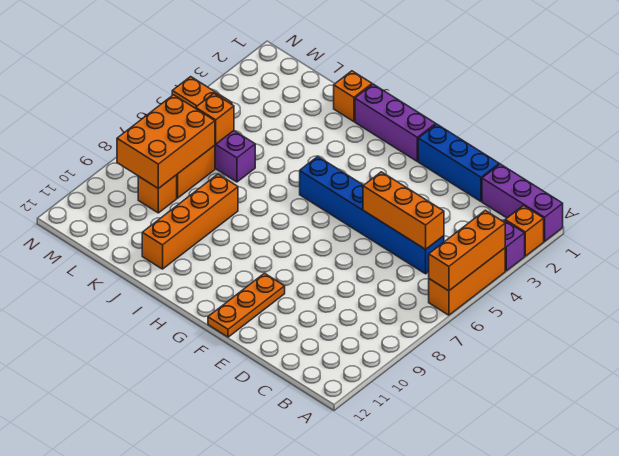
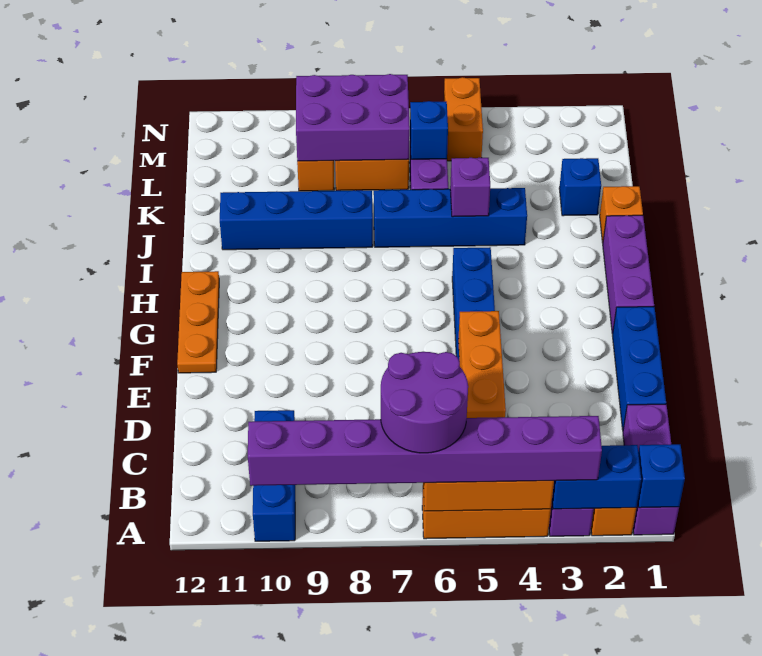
none -> blue brick A1 level 2
none -> blue brick A2:A3 level 2
none -> purple brick A3:A10 level 3
none -> purple round brick A6:B7 level 4
none -> blue brick A10:C10 level 1
orange plate F10:F12 level 1 -> orange plate F12:H12 level 1
none -> blue brick J4:J7 level 1
none -> purple brick J5 level 2
orange brick J8:J11 level 1 -> blue brick J8:J11 level 1
none -> blue brick K2 level 1
orange brick L6 level 2 -> blue brick L6 level 2
orange brick L7:M9 level 2 -> purple brick L7:M9 level 2

